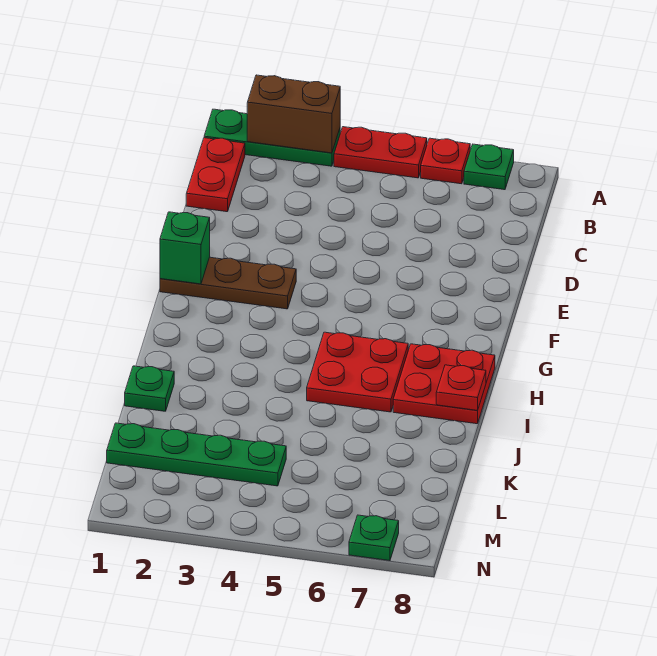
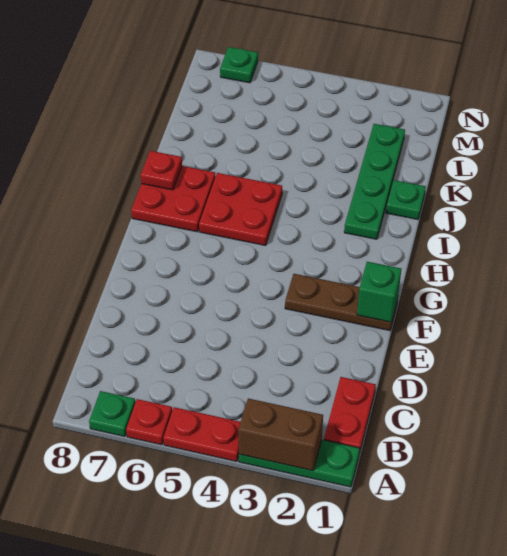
green plate L1:L4 level 1 -> green plate I2:L2 level 1

